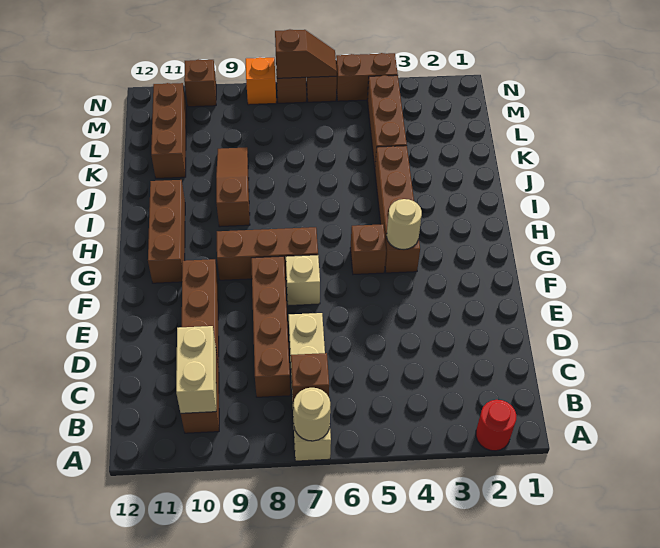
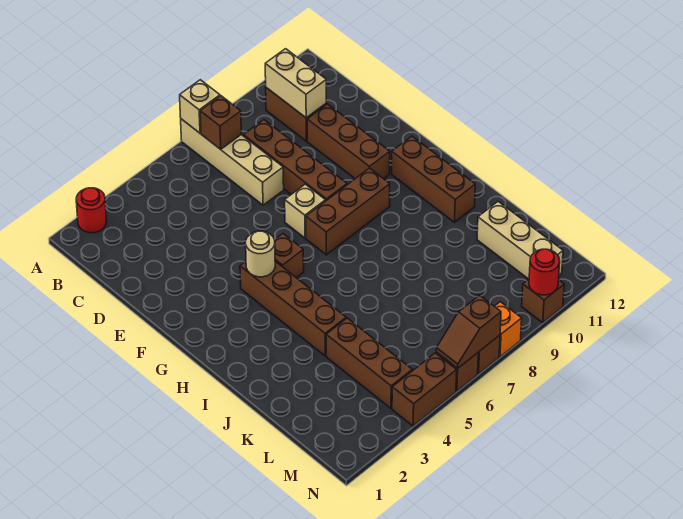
tan round brick A7 level 2 -> tan brick A7 level 2
brown slope I9:K9 level 1 top I -> none
brown brick K11:M11 level 1 -> tan brick K11:M11 level 1
none -> red round brick N10 level 2

